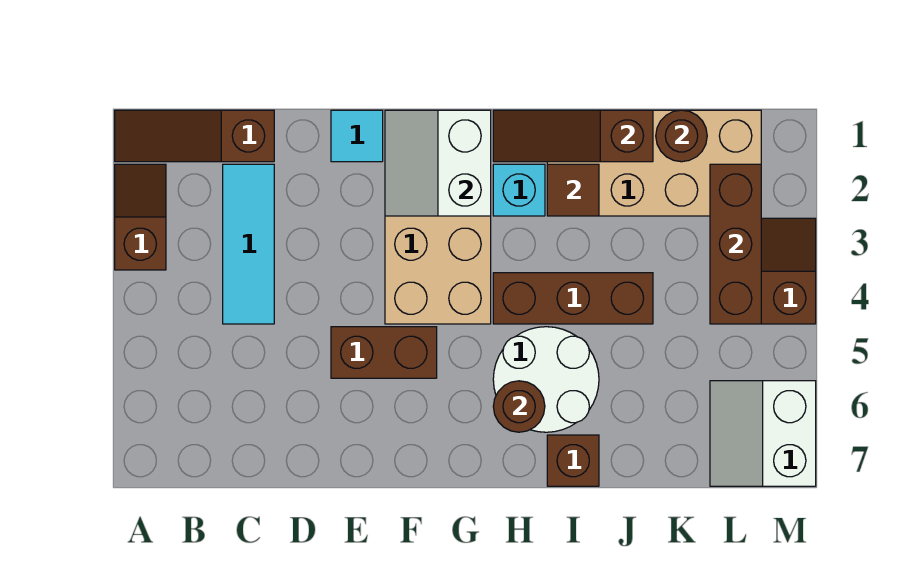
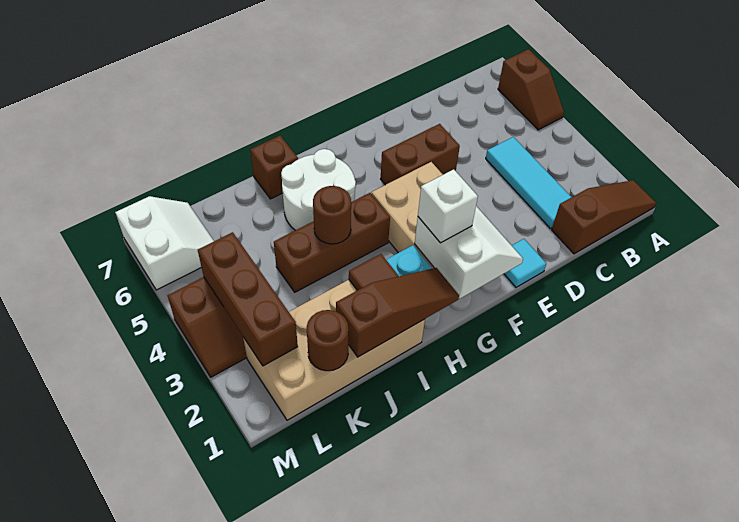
brown slope A2:A3 level 1 top 3 -> brown slope A5:A6 level 1 top 6
none -> white brick G2 level 3
brown round brick H6 level 2 -> brown round brick I4 level 2

